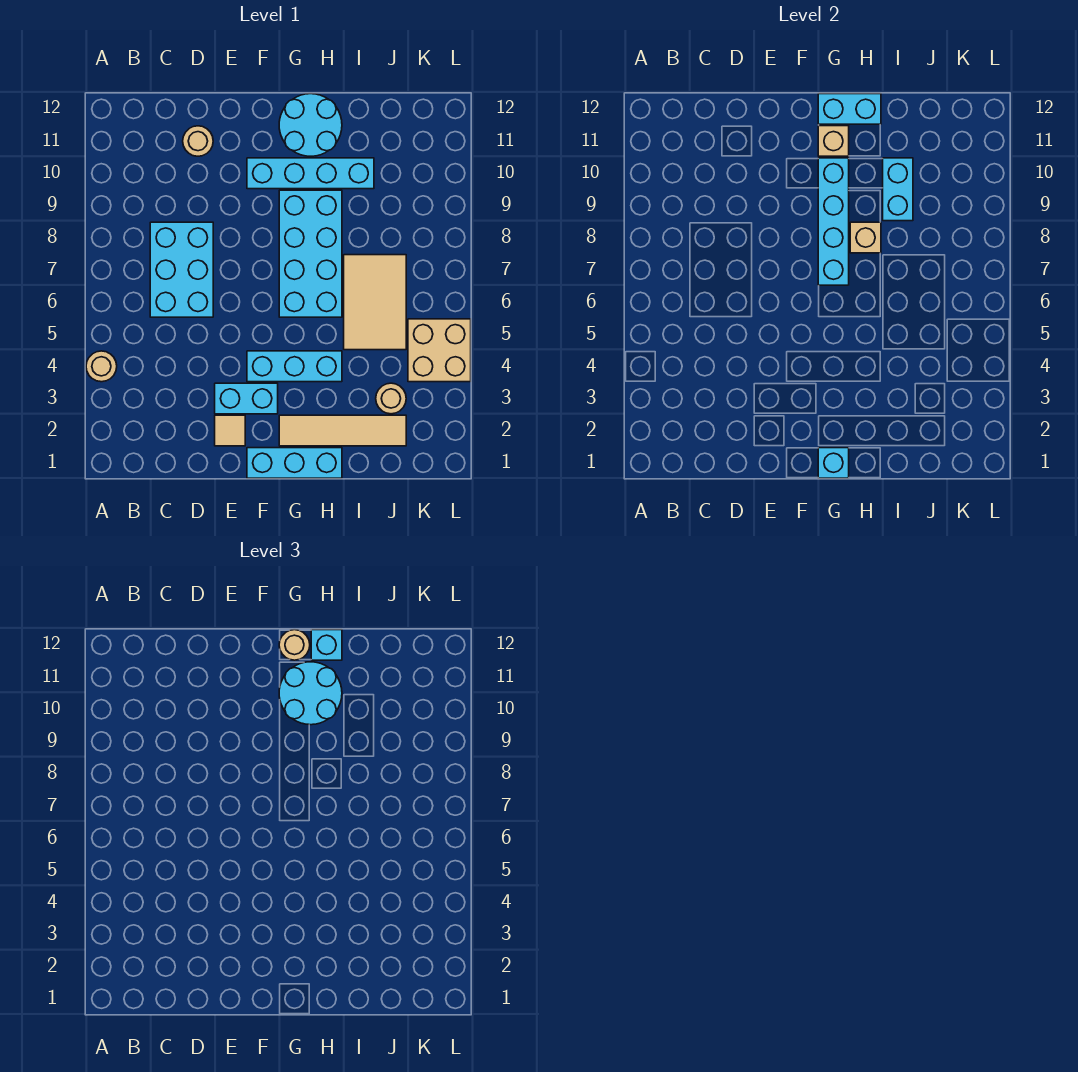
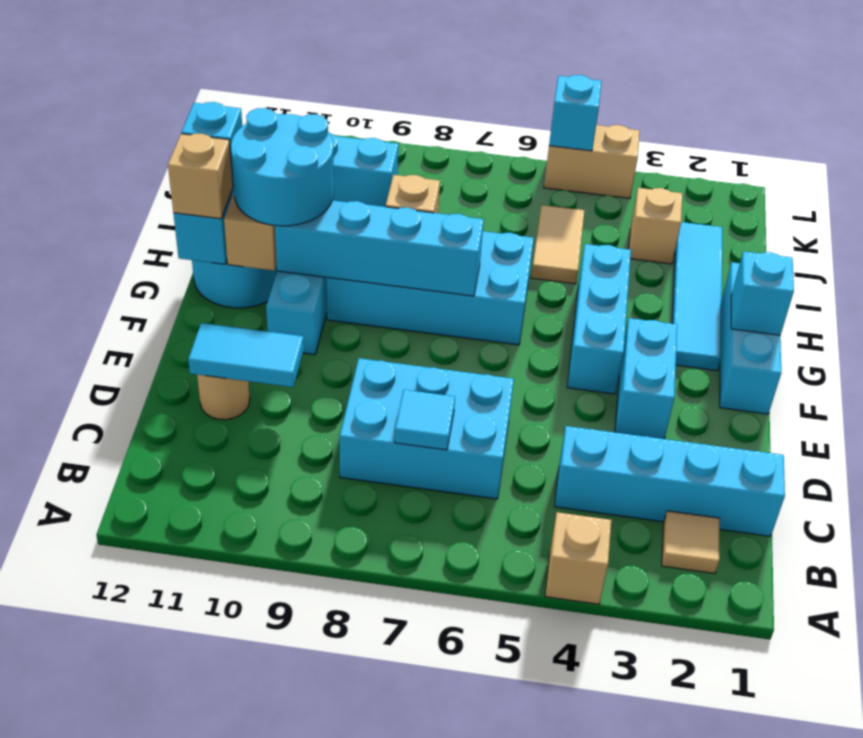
tan round brick A4 level 1 -> tan brick A4 level 1
none -> cyan brick C1:C4 level 1
none -> cyan tile C7 level 2
none -> cyan tile D10:D11 level 2
tan tile E2 level 1 -> tan tile B2 level 1
tan tile G2:J2 level 1 -> cyan tile G2:J2 level 1
tan round brick G12 level 3 -> tan brick G12 level 3
tan tile I5:J7 level 1 -> tan tile I5:J5 level 1
tan round brick J3 level 1 -> tan brick J3 level 1
tan brick K4:L5 level 1 -> tan brick L4:L5 level 1
none -> cyan brick L5 level 2

